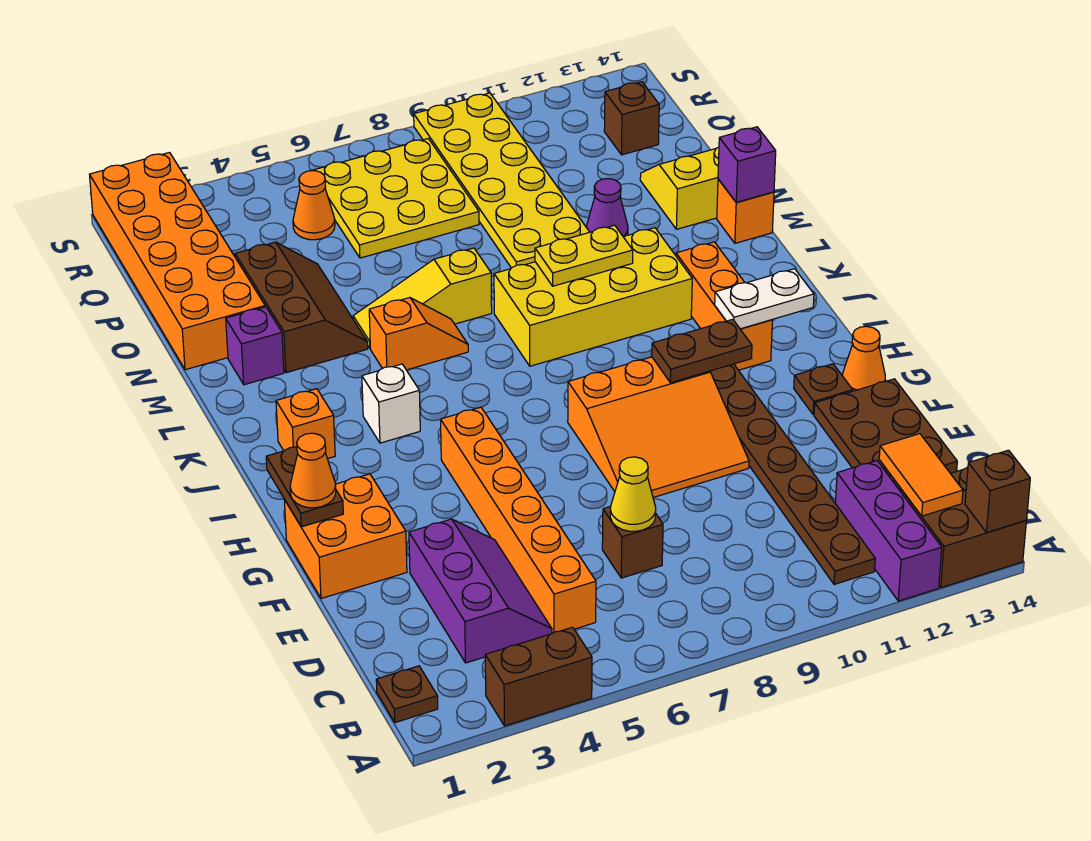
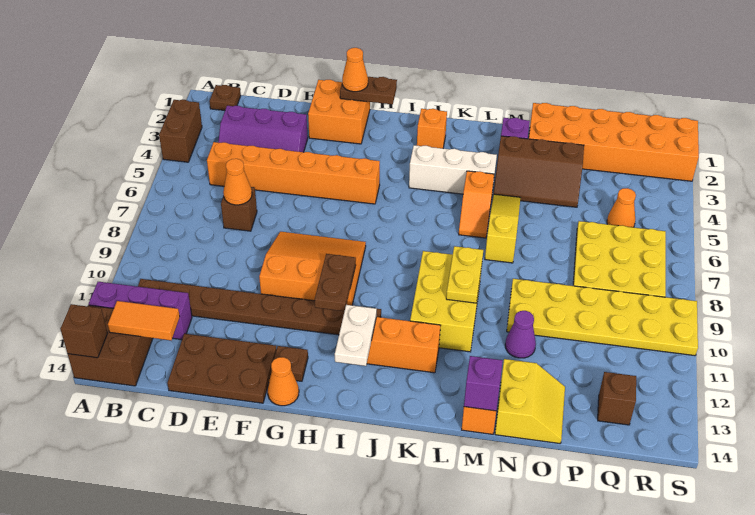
yellow cone D7 level 2 -> orange cone D7 level 2
orange slope F8:H10 level 1 top H -> orange slope F8:H10 level 1 top 10
white brick J4 level 1 -> white brick J4:L4 level 1
yellow brick K8:L11 level 1 -> yellow brick K9:L11 level 1

